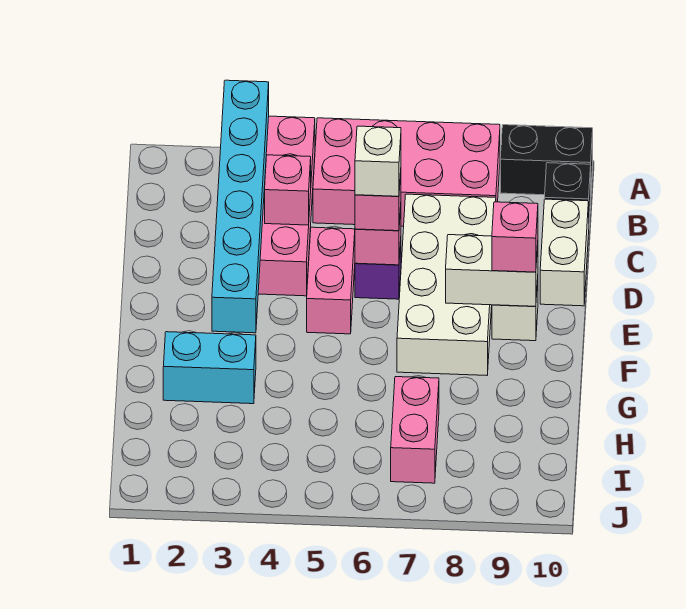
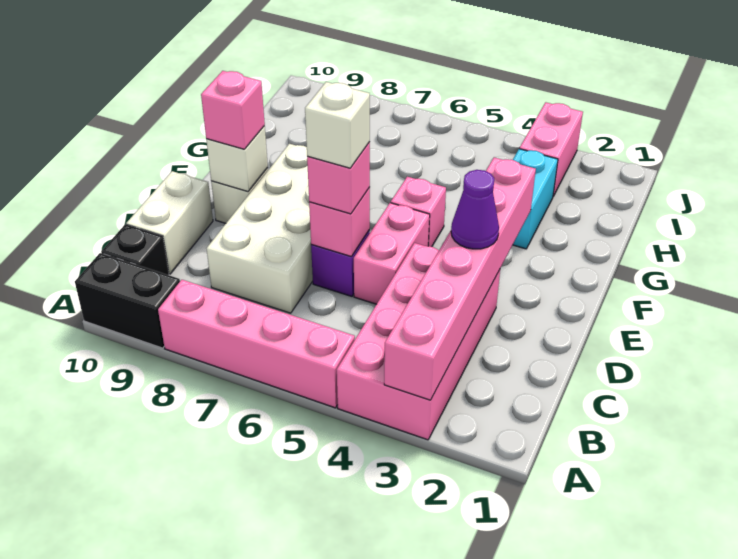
cyan brick A3:F3 level 2 -> pink brick A3:F3 level 2
pink brick A5:B8 level 1 -> pink brick A5:A8 level 1
pink brick C4 level 2 -> pink brick F5 level 1
none -> purple cone D3 level 3
white brick E8:E9 level 2 -> white brick E9 level 2
cyan brick G2:G3 level 1 -> cyan brick G3:H3 level 1
pink brick H7:I7 level 1 -> pink brick I3:J3 level 1

